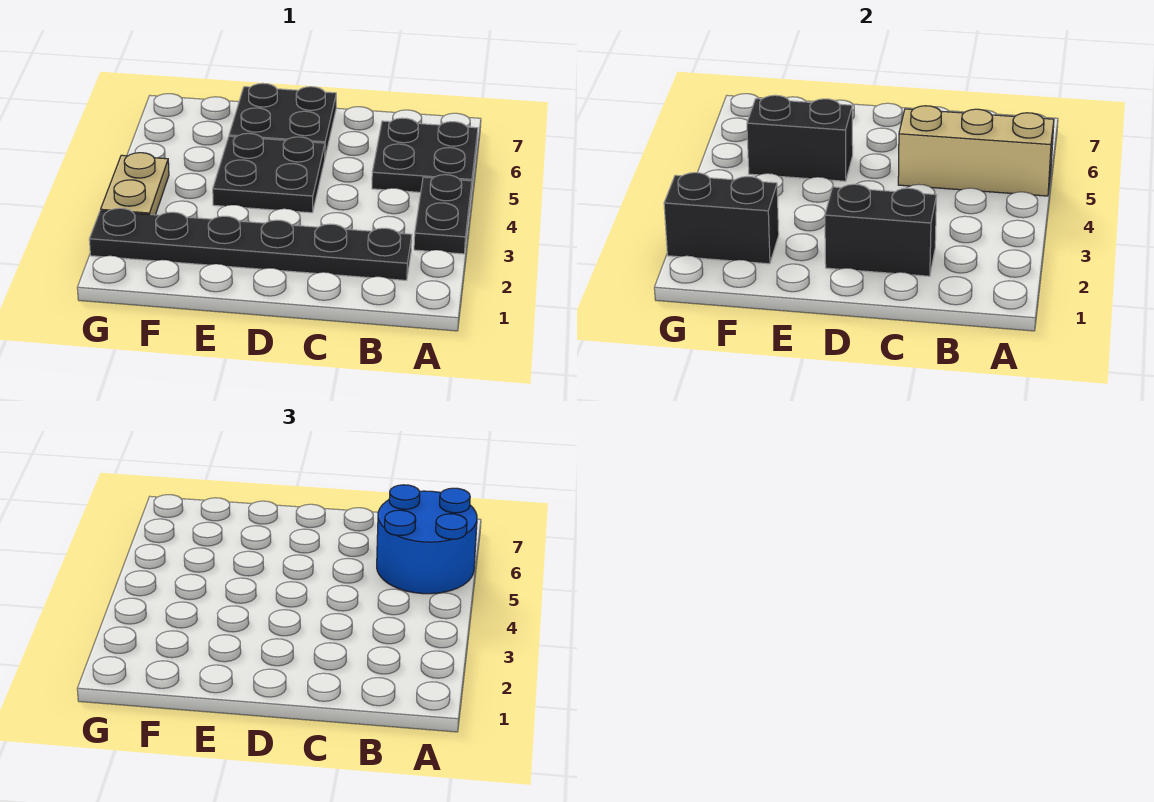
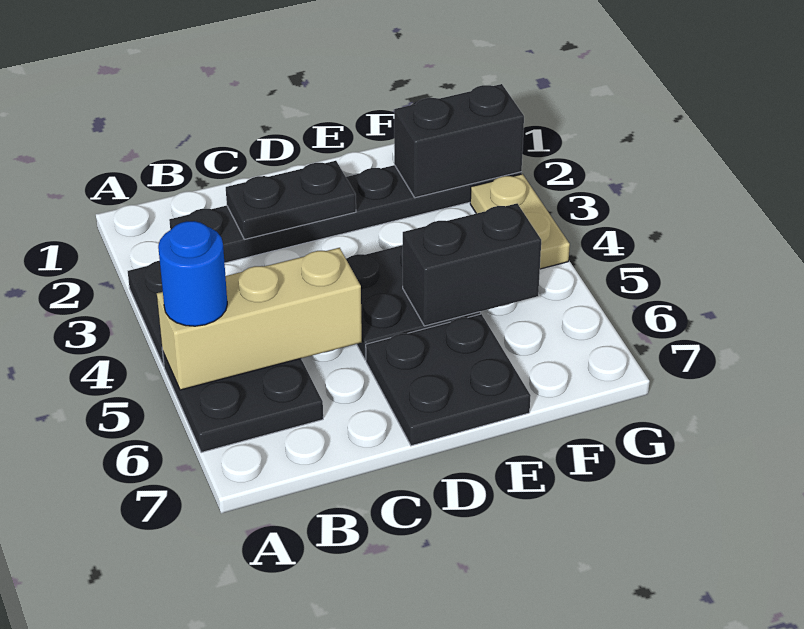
blue round brick A5:B6 level 3 -> blue round brick A5 level 3
black brick C2:D2 level 2 -> black plate C2:D2 level 2

